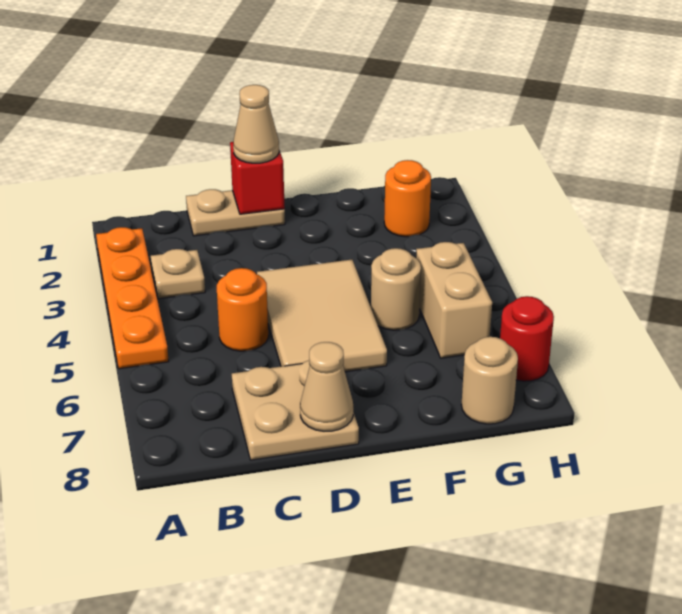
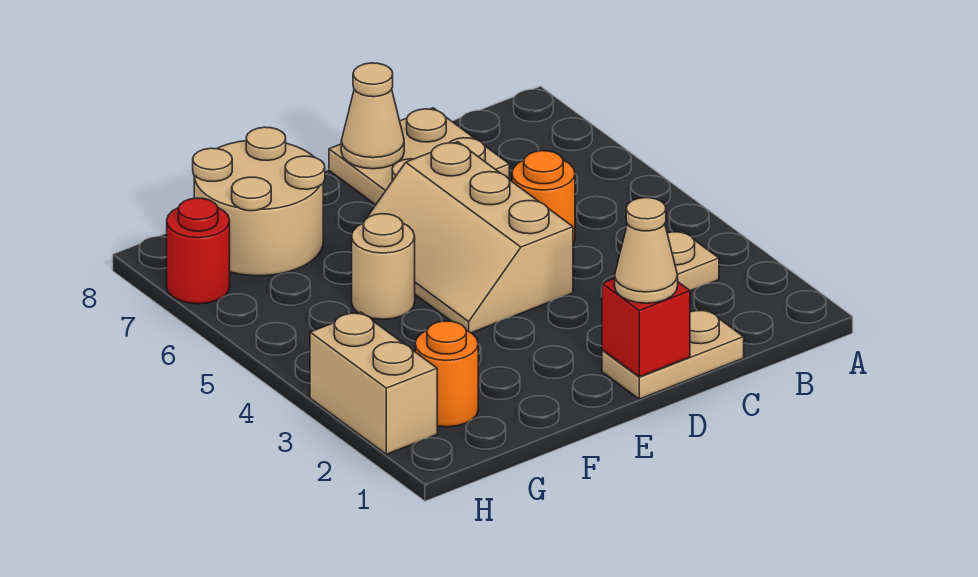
orange plate A2:A5 level 1 -> none
tan tile D4:E6 level 1 -> tan slope D4:E6 level 1 top D
tan brick G5:G6 level 1 -> tan brick H2:H3 level 1
tan round brick G8 level 1 -> tan round brick F7:G8 level 1

